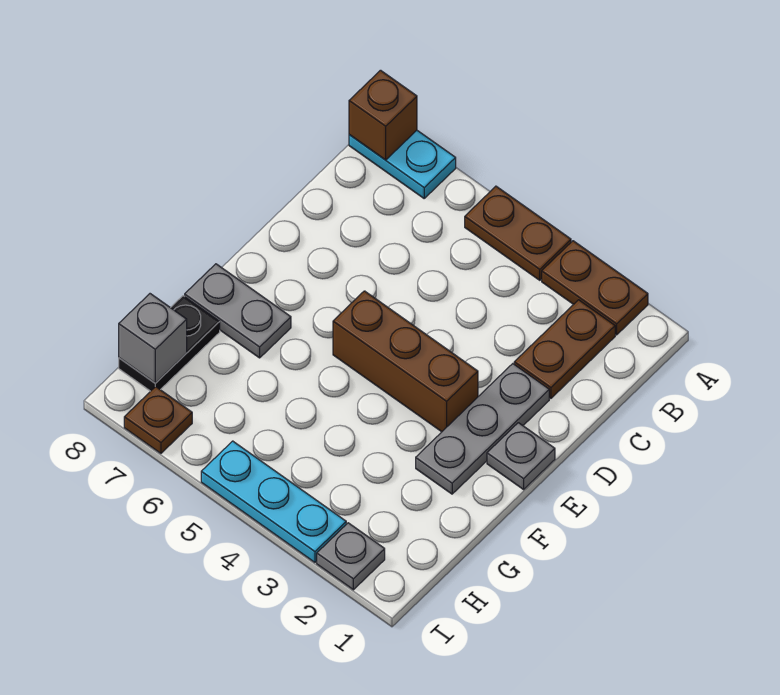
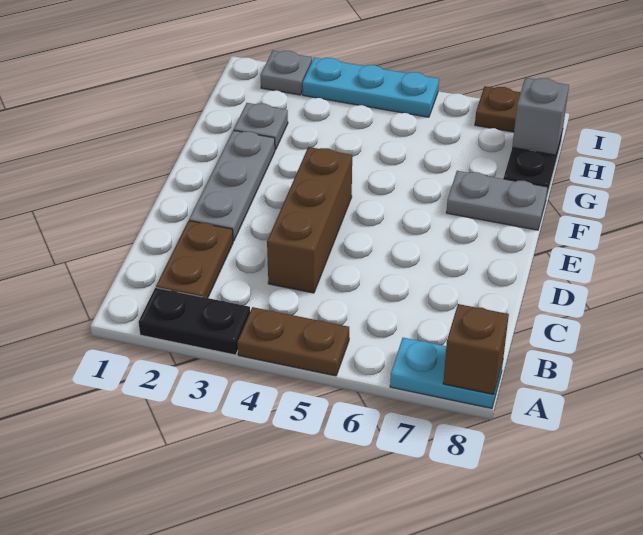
brown plate A2:A3 level 1 -> black plate A2:A3 level 1
grey plate E1 level 1 -> grey plate G2 level 1
brown brick E3:E5 level 1 -> brown brick C4:E4 level 1

